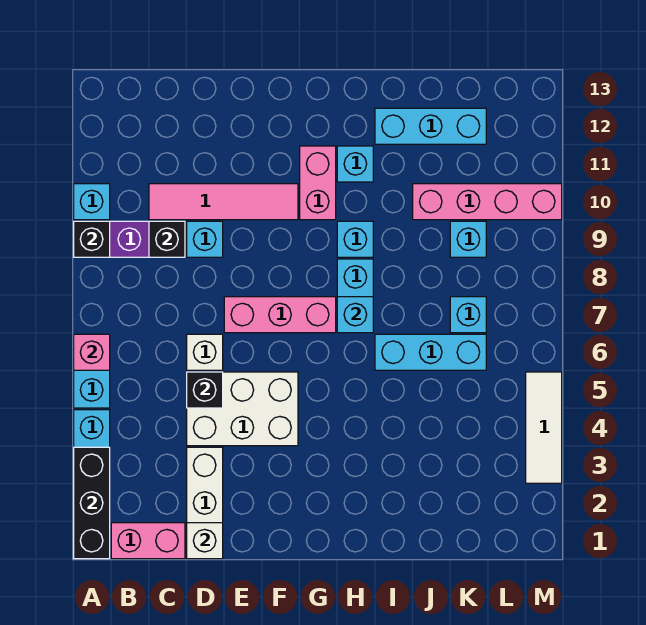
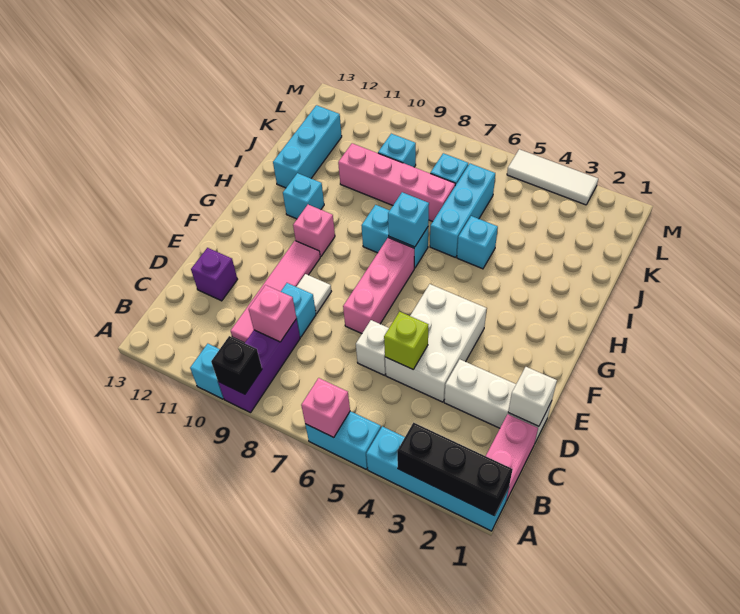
black brick C9 level 2 -> pink brick C9 level 2
black brick D5 level 2 -> lime brick D5 level 2
none -> purple brick D12 level 1
none -> white tile E9 level 1
pink brick G10:G11 level 1 -> pink brick G10 level 1
cyan brick H9 level 1 -> cyan brick I5 level 1
pink brick J10:M10 level 1 -> pink brick J7:J10 level 1

